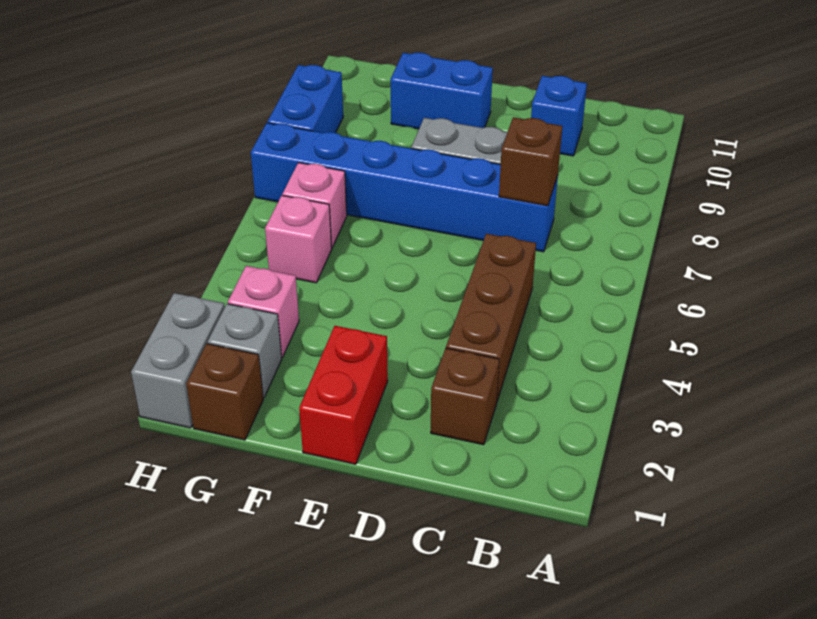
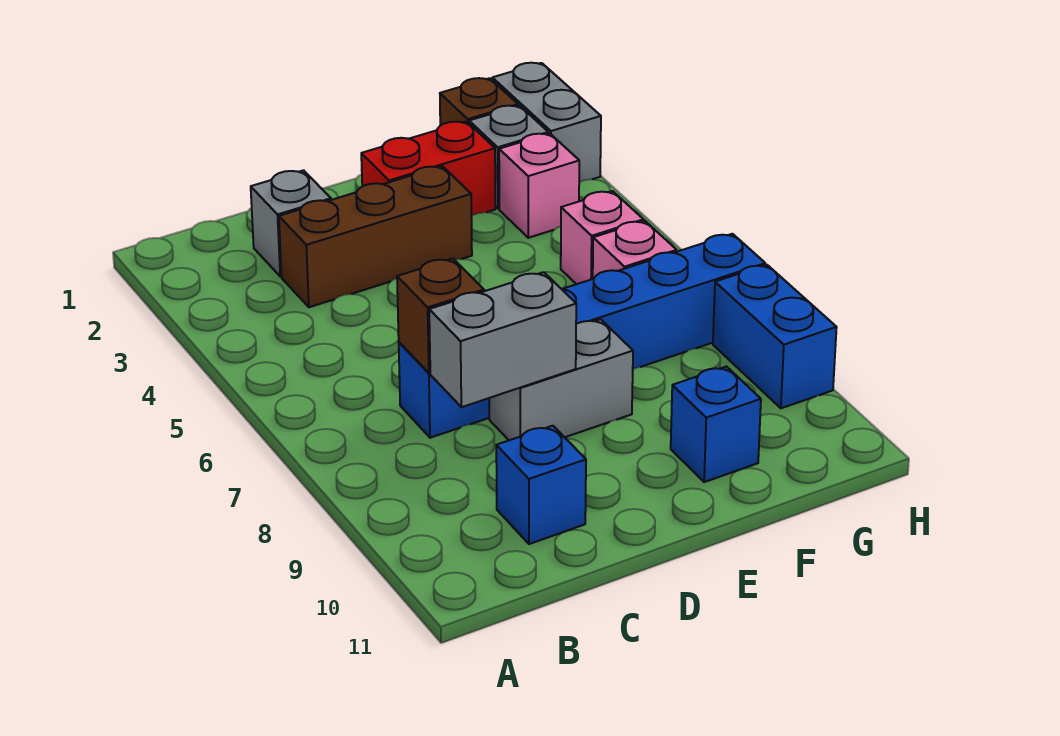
brown brick C2 level 1 -> grey brick C2 level 1
brown brick C3:C5 level 1 -> brown brick C3:E3 level 1
none -> grey brick C8:D8 level 2
red brick E1:E2 level 1 -> red brick E2:F2 level 1
blue brick E10:F10 level 1 -> blue brick F10 level 1

